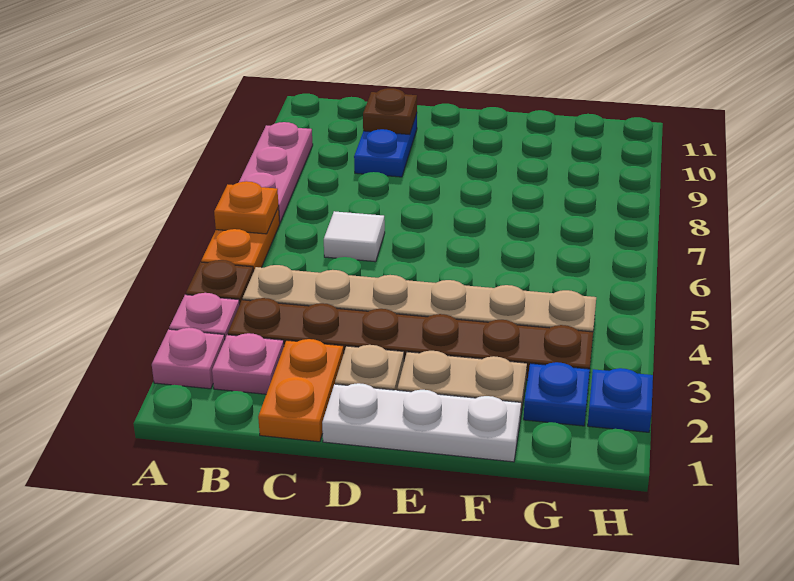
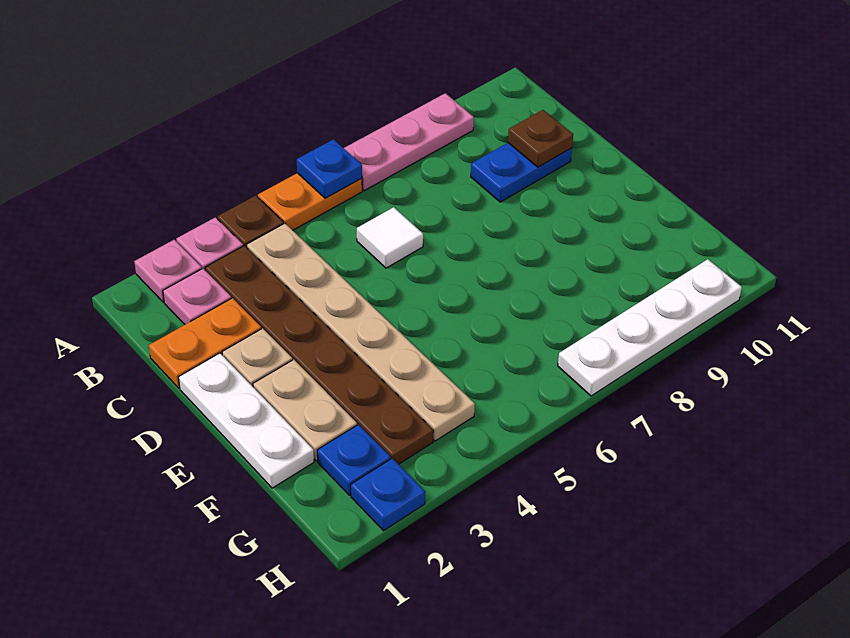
orange plate A6 level 2 -> blue plate A6 level 2
none -> white plate H7:H10 level 1

